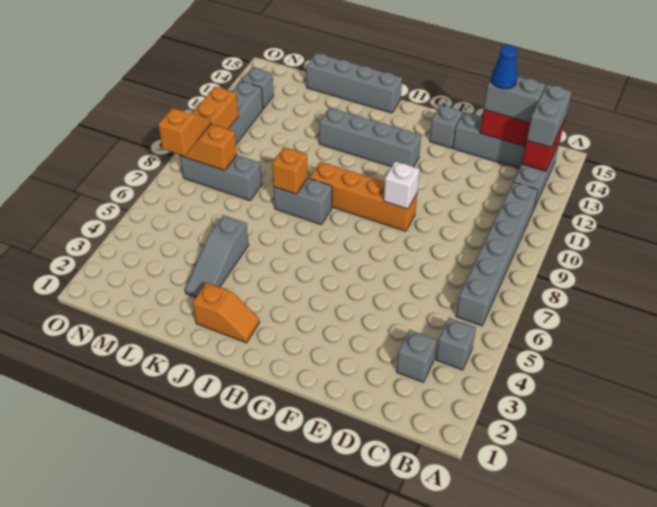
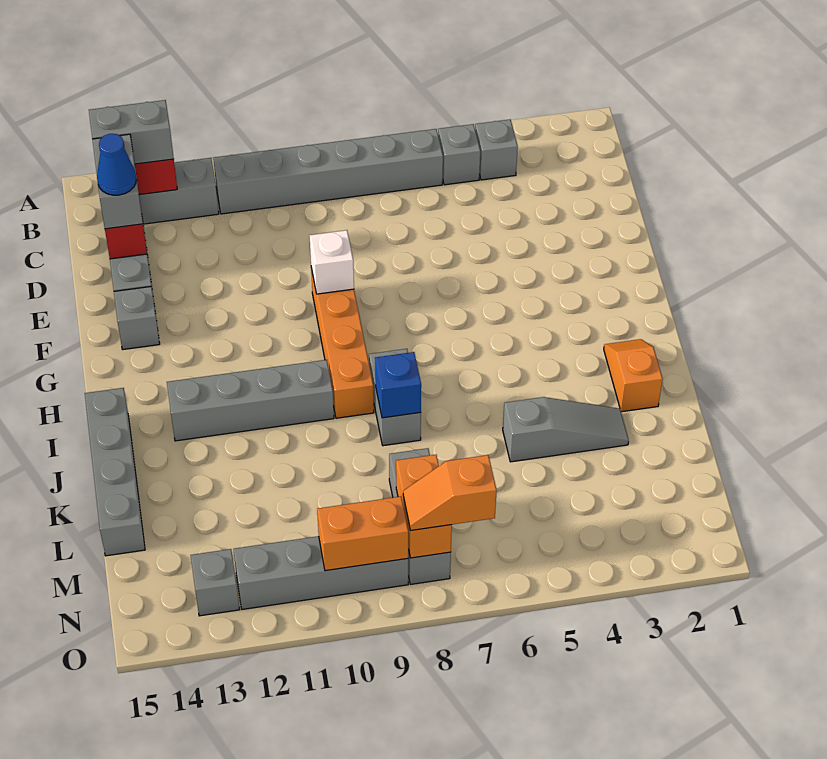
grey brick C3 level 1 -> grey brick B5 level 1
grey brick G12:J12 level 1 -> grey brick I10:I13 level 1
orange brick J8 level 2 -> blue brick J8 level 2

